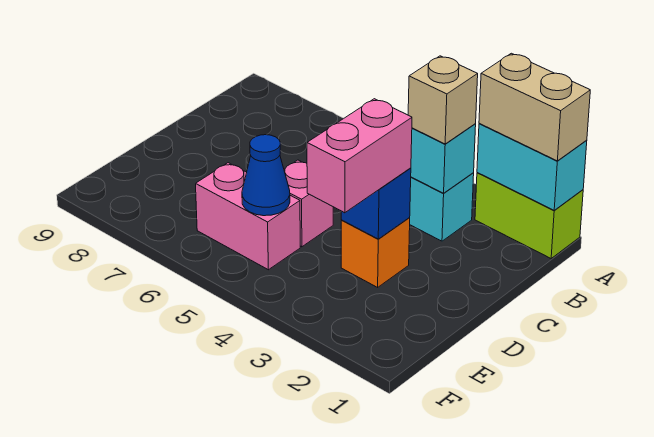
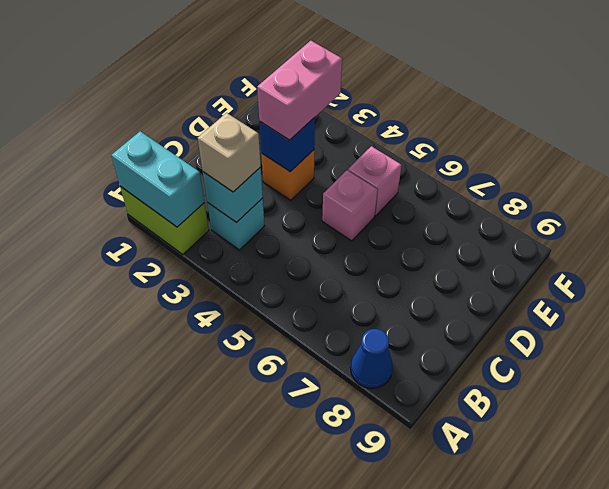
tan brick A1:A2 level 3 -> none
pink brick E5:E6 level 1 -> pink brick E5 level 1
blue cone E5 level 2 -> blue cone A8 level 1

